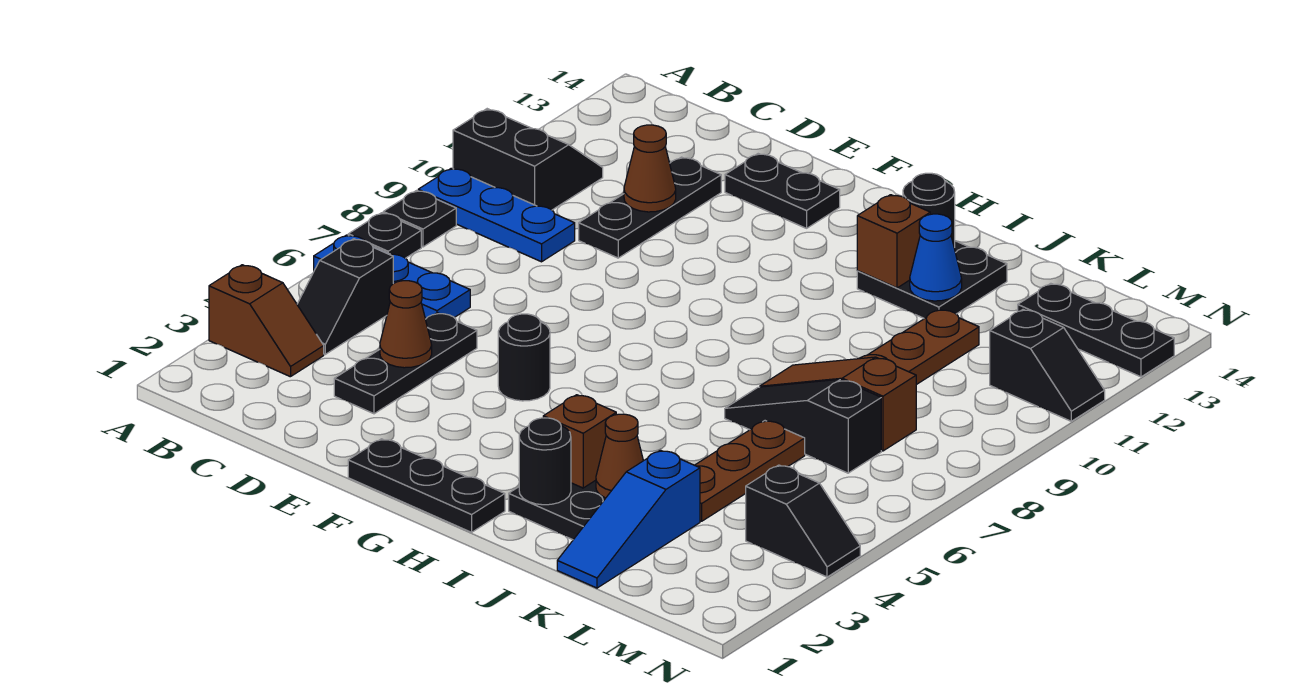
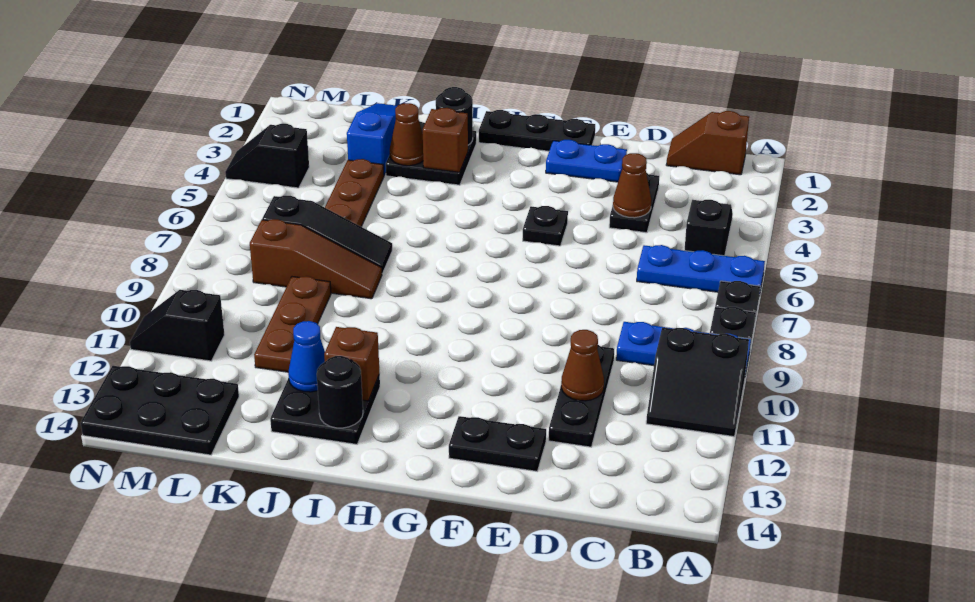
brown slope A3:B3 level 1 top A -> brown slope B1:C1 level 1 top B
black plate D3:D5 level 1 -> black plate D3:D4 level 1
none -> blue plate E2:F2 level 1
black round brick F5 level 1 -> black plate F5 level 1
black plate L13:N13 level 1 -> black plate L13:N14 level 1

